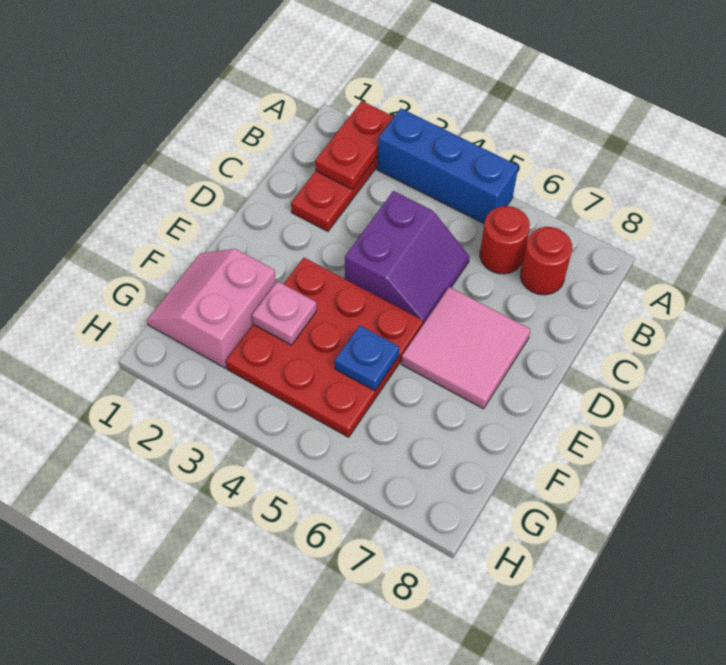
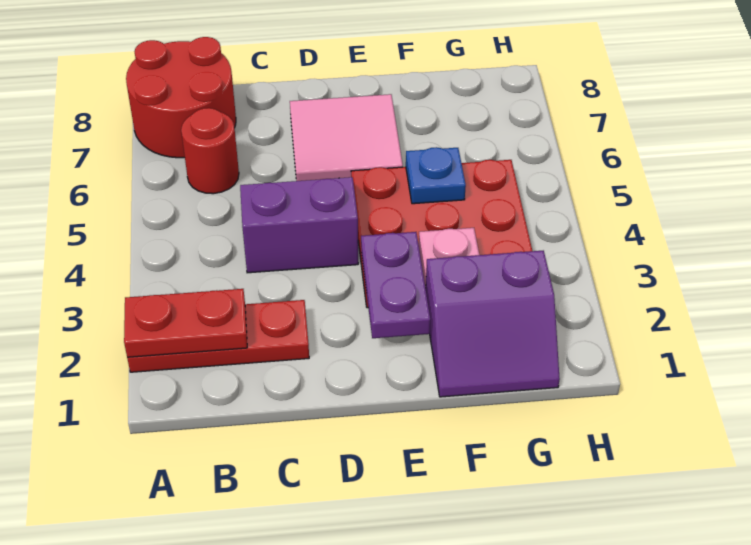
blue brick A3:A5 level 1 -> none
red round brick B7 level 1 -> red round brick A7:B8 level 1
none -> purple plate E2:E3 level 2
pink slope F1:G2 level 1 top 2 -> purple slope F1:G2 level 1 top 2

